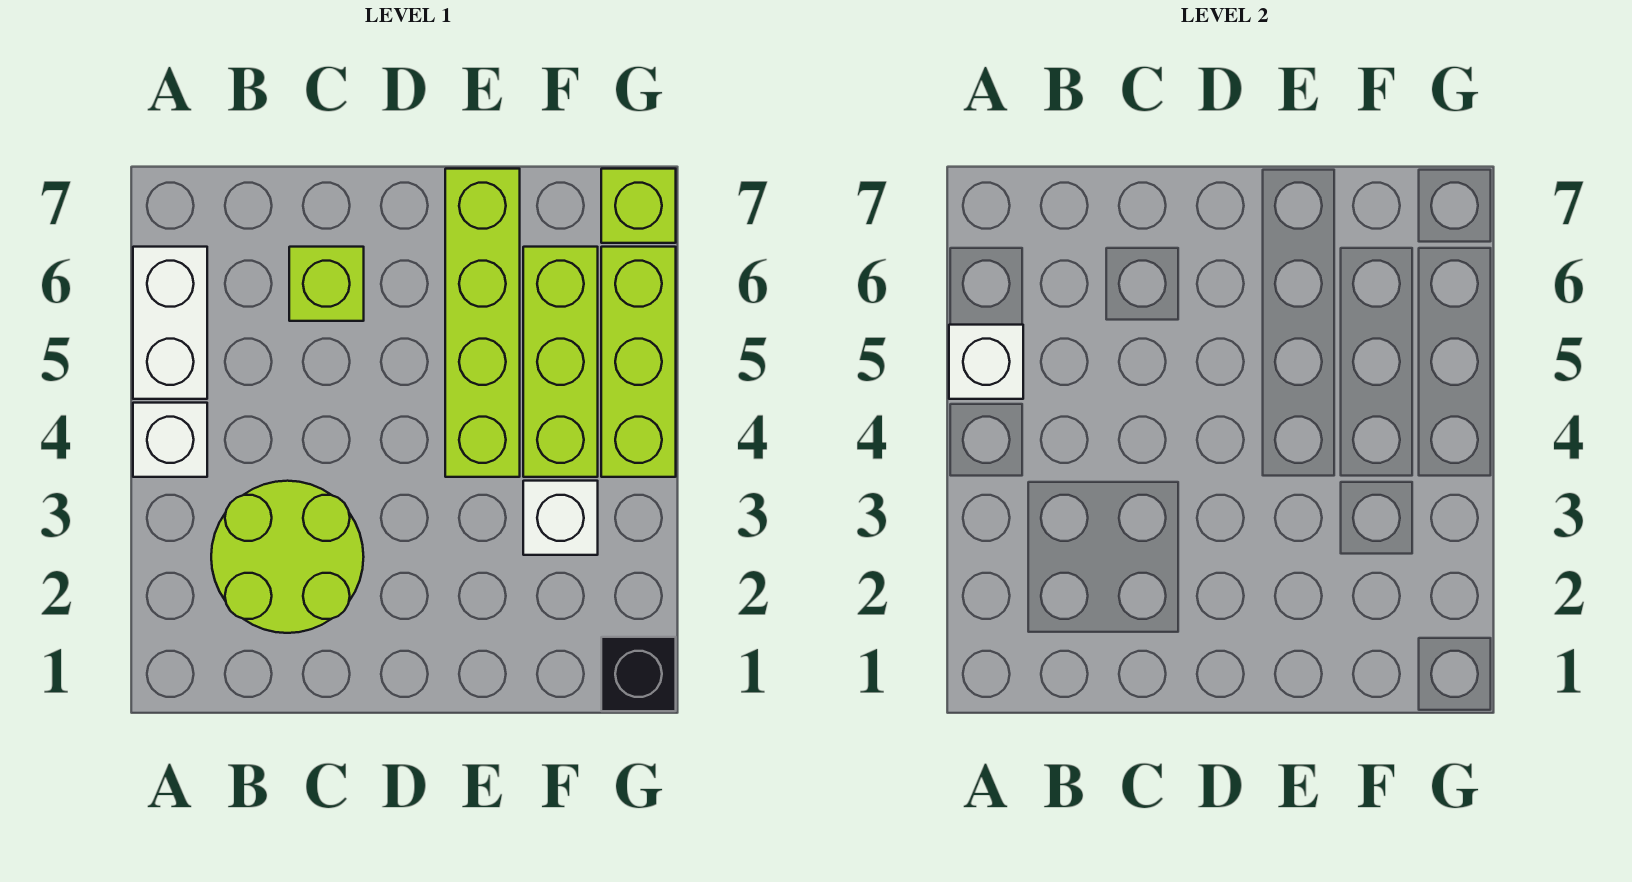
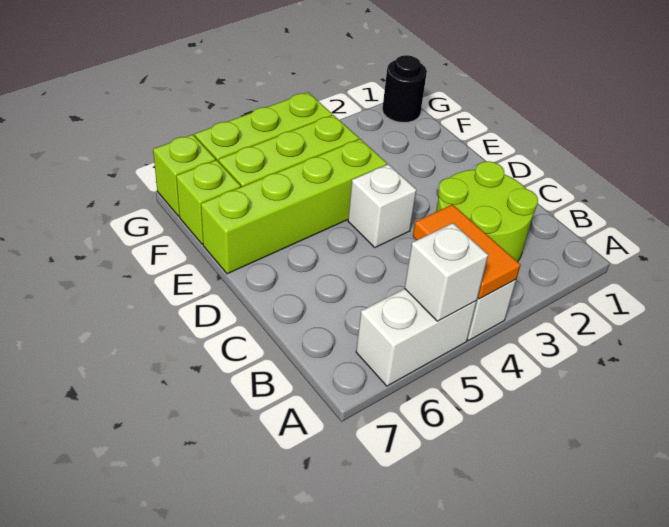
none -> orange tile A4:B4 level 2
lime brick C6 level 1 -> lime brick F7 level 1
white brick F3 level 1 -> white brick D4 level 1
black brick G1 level 1 -> black round brick G1 level 1

